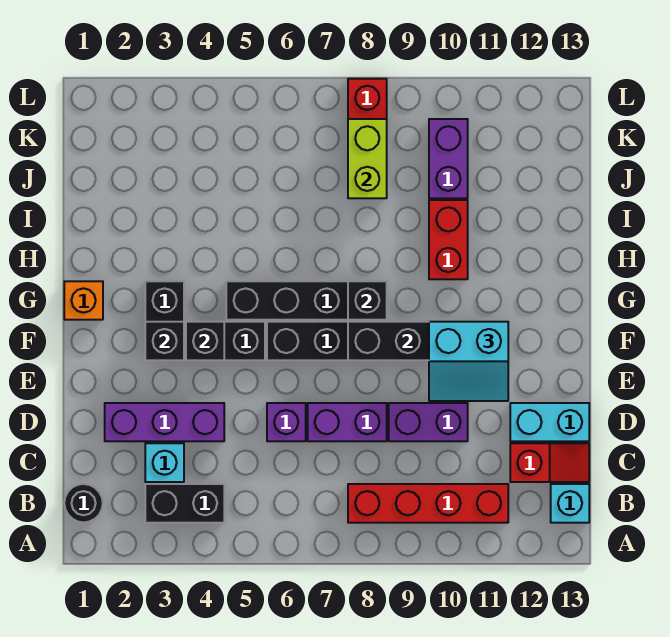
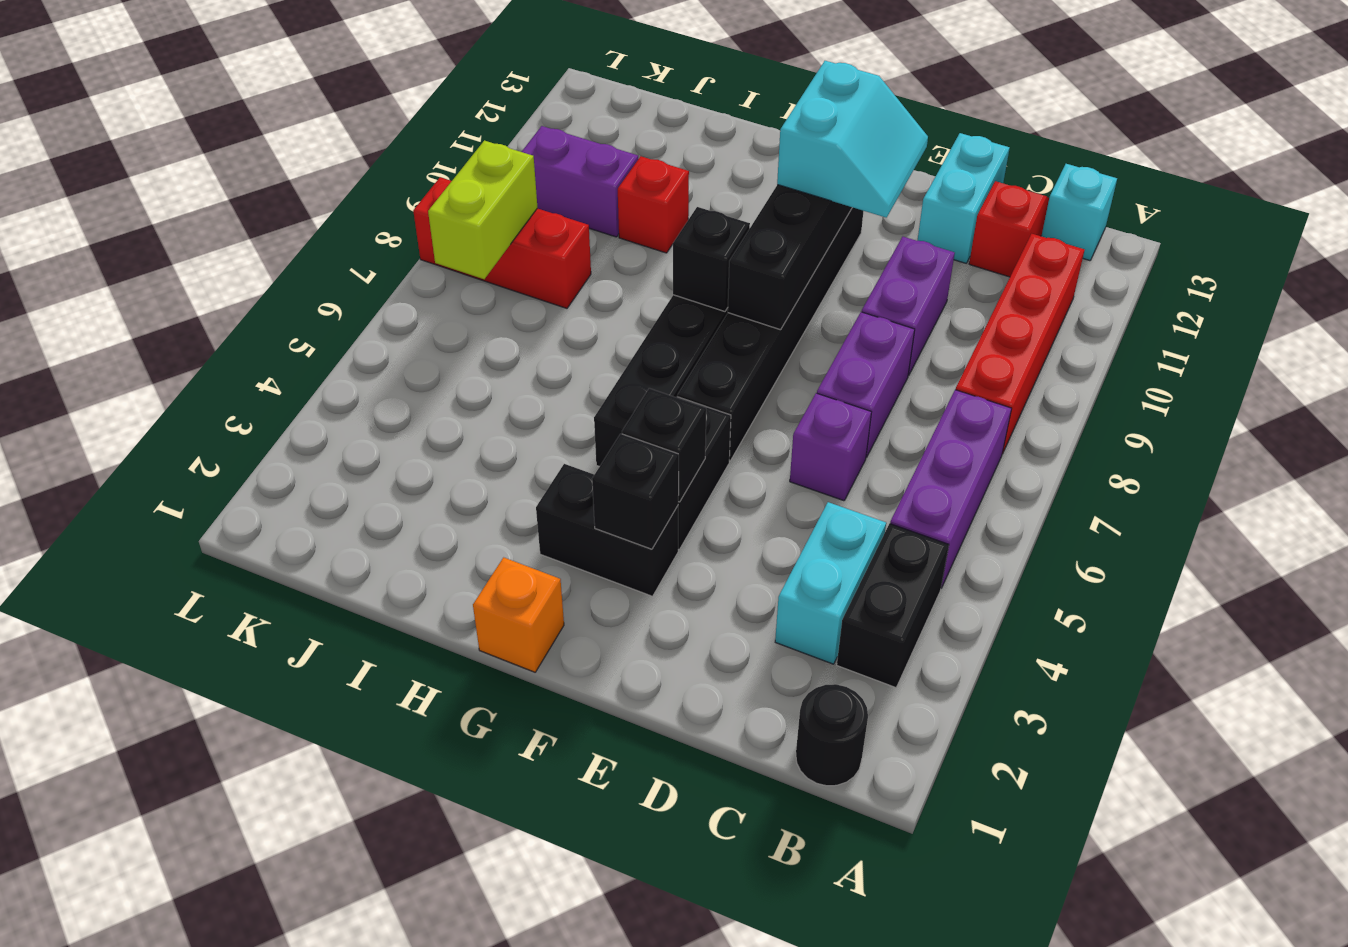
cyan brick C3 level 1 -> cyan brick C3:C4 level 1
purple brick D2:D4 level 1 -> purple brick B5:B7 level 1
red brick H10:I10 level 1 -> red brick I10 level 1
lime brick J8:K8 level 2 -> lime brick K7:K8 level 2

